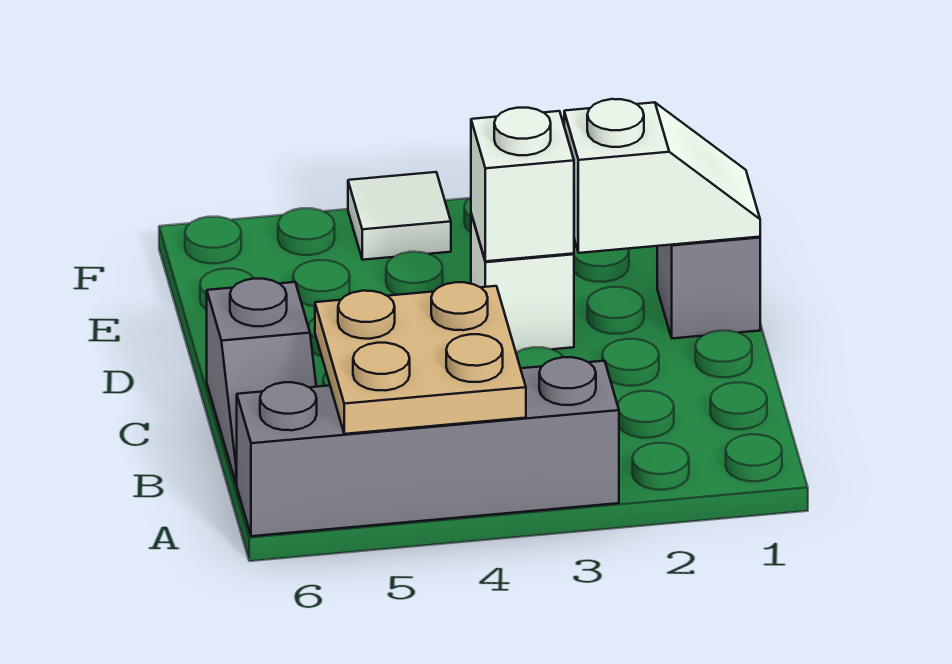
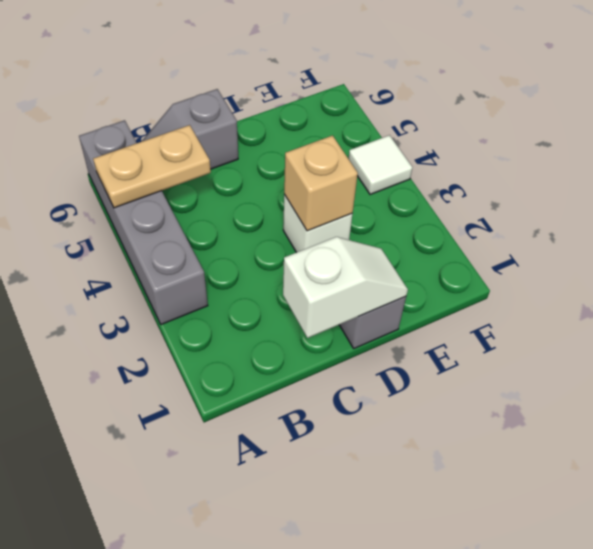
tan plate A4:B5 level 2 -> tan plate A5:B5 level 2
white slope D1:D2 level 2 top 2 -> white slope C1:D1 level 2 top C
white brick D3 level 2 -> tan brick D3 level 2

